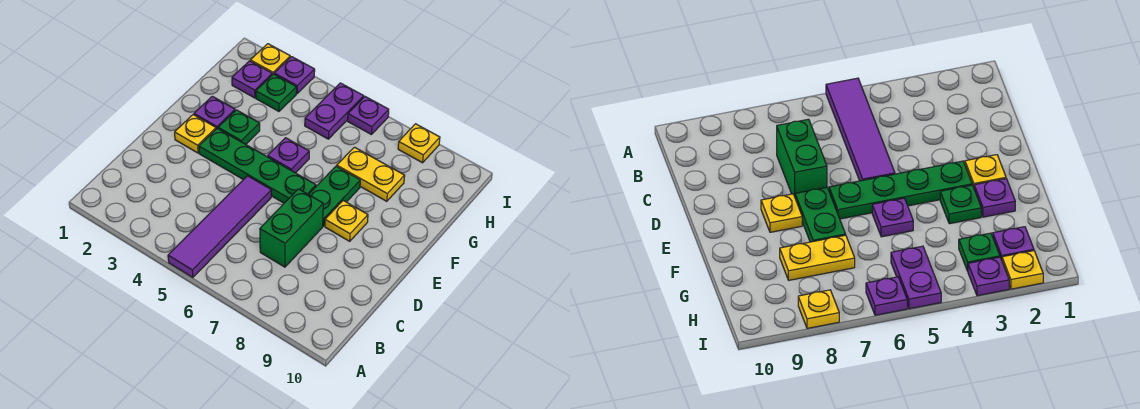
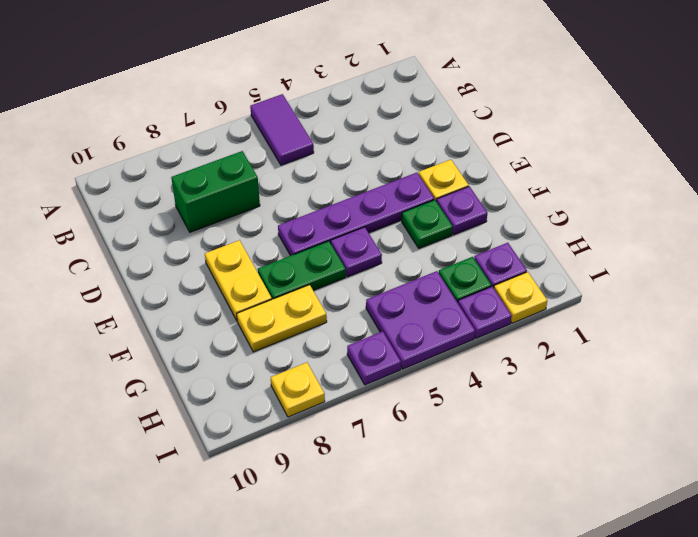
purple tile A5:D5 level 1 -> purple tile A5:B5 level 1
green brick C7:D7 level 1 -> green brick C7:C8 level 1
green plate E3:E6 level 1 -> purple plate E3:E6 level 1
green plate E7:F7 level 1 -> green plate F6:F7 level 1
yellow plate E8 level 1 -> yellow plate E8:F8 level 1
purple plate H5:I5 level 1 -> purple plate H4:I5 level 1

